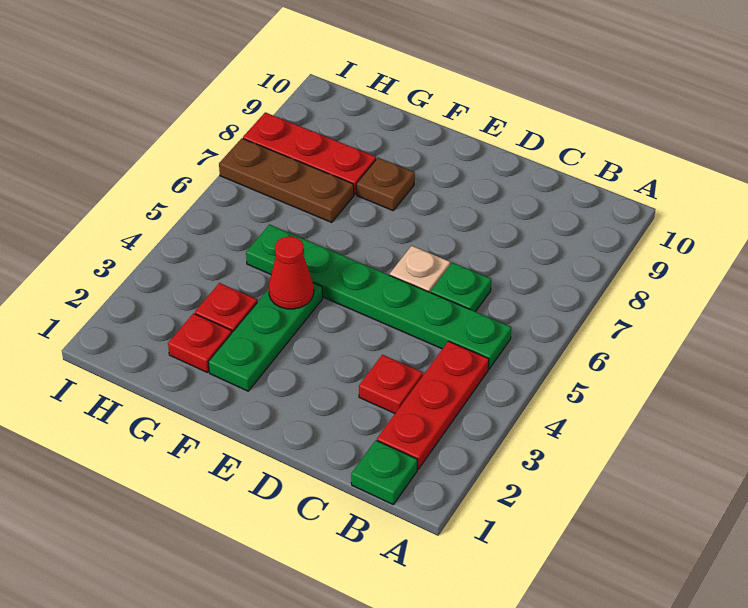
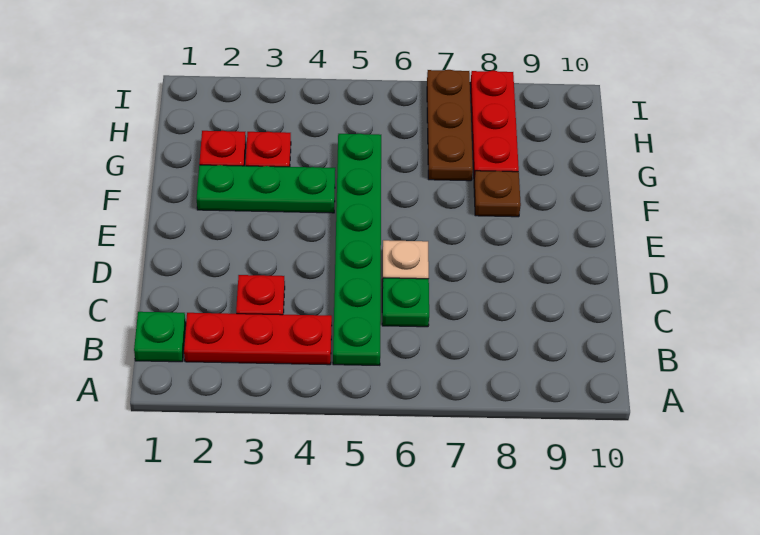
red cone F4 level 2 -> none

